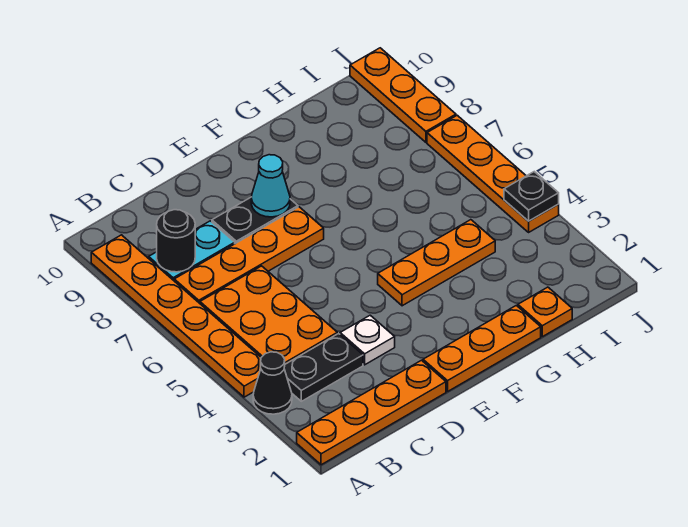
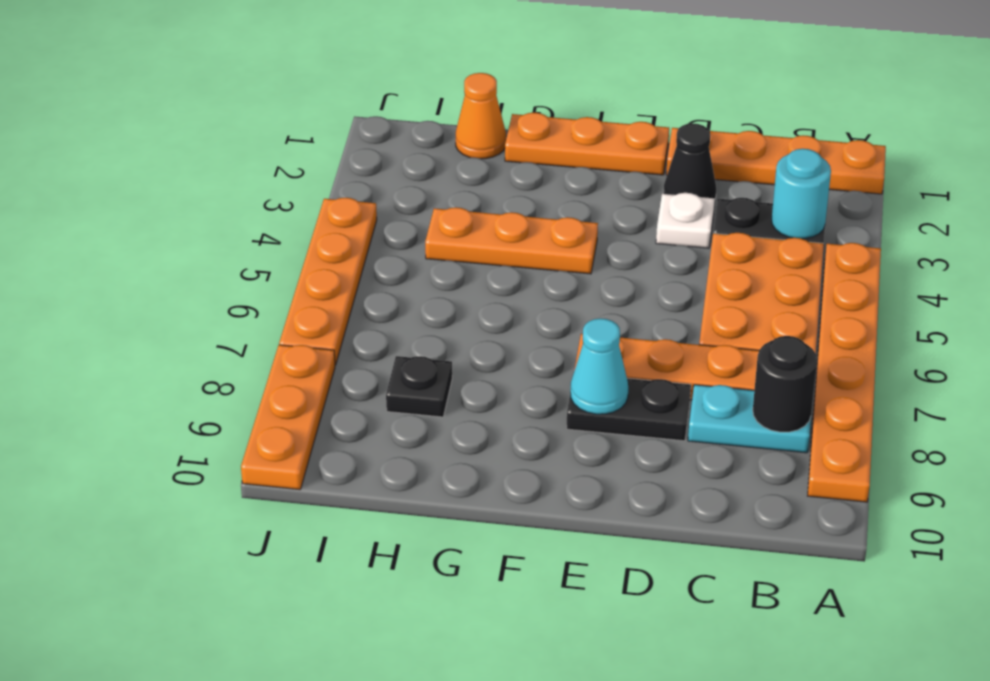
black cone A3 level 1 -> black cone D2 level 1
none -> cyan round brick B3 level 2
orange plate H1 level 1 -> orange cone H1 level 1
black plate J4 level 2 -> black plate H8 level 1

